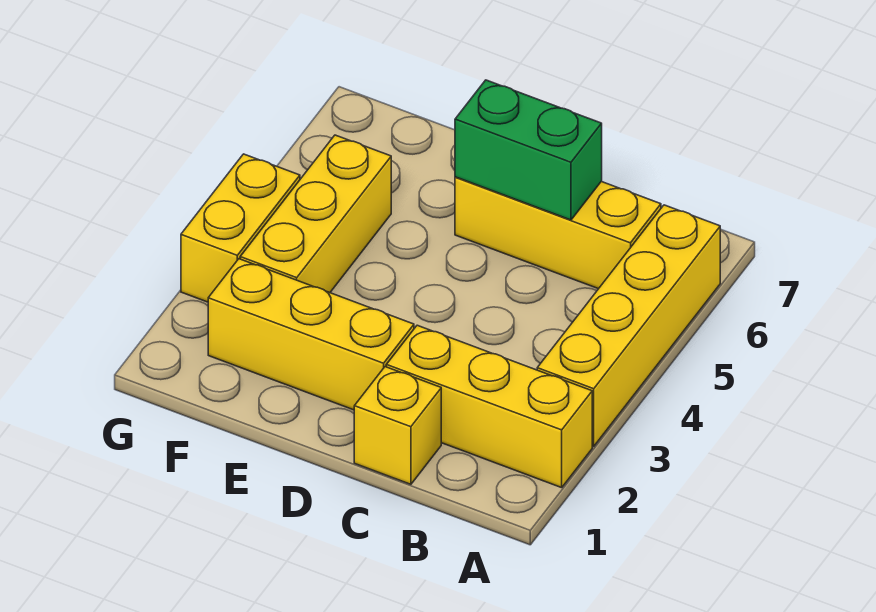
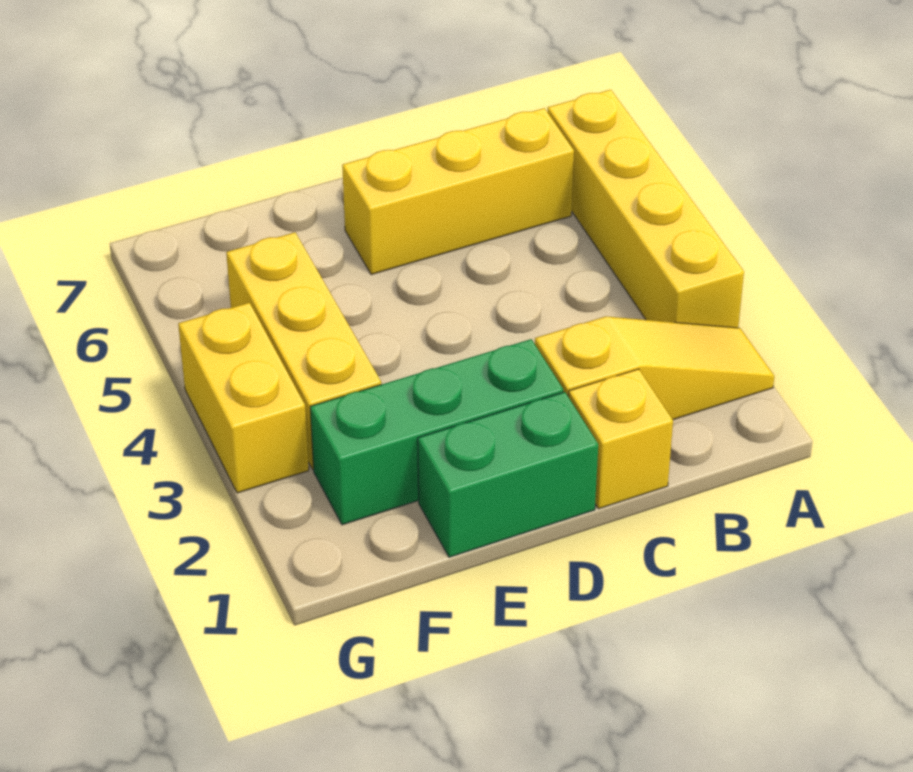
yellow brick A2:C2 level 1 -> yellow slope A2:C2 level 1 top C
green brick C6:D6 level 2 -> green brick D1:E1 level 1
yellow brick D2:F2 level 1 -> green brick D2:F2 level 1

